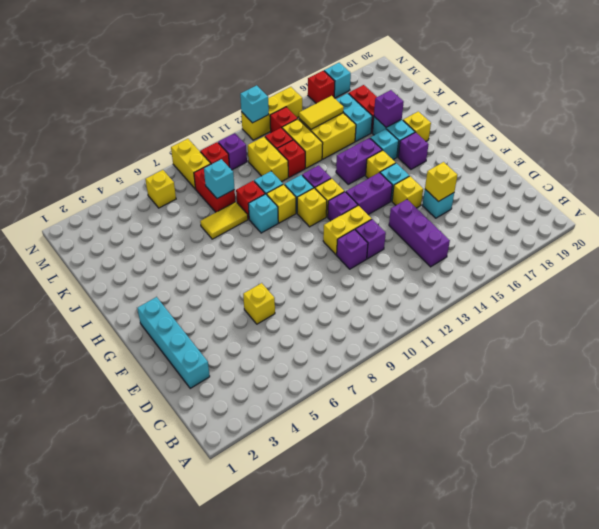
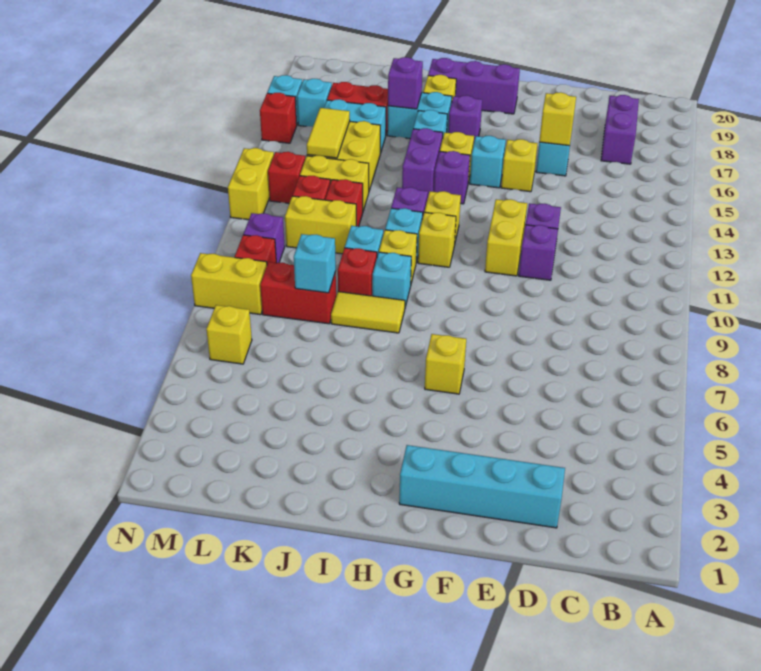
purple brick C14:E14 level 1 -> purple brick G19:I19 level 1
yellow brick E6 level 1 -> yellow brick G6 level 1
purple brick G12 level 1 -> purple brick H14 level 1
purple brick G13:G14 level 1 -> purple brick C17:C18 level 1
yellow tile J7:J8 level 1 -> yellow tile I8:J8 level 1
yellow brick N12:N14 level 1 -> yellow brick N12:N13 level 1
cyan brick N12 level 2 -> cyan brick M17 level 1

